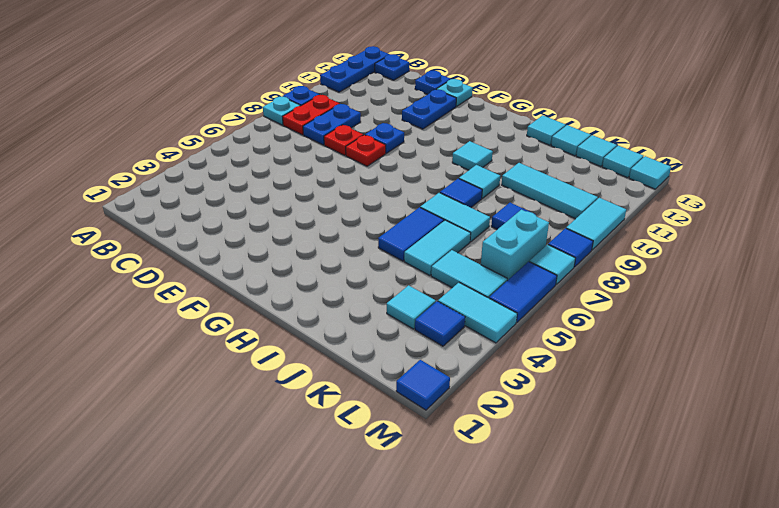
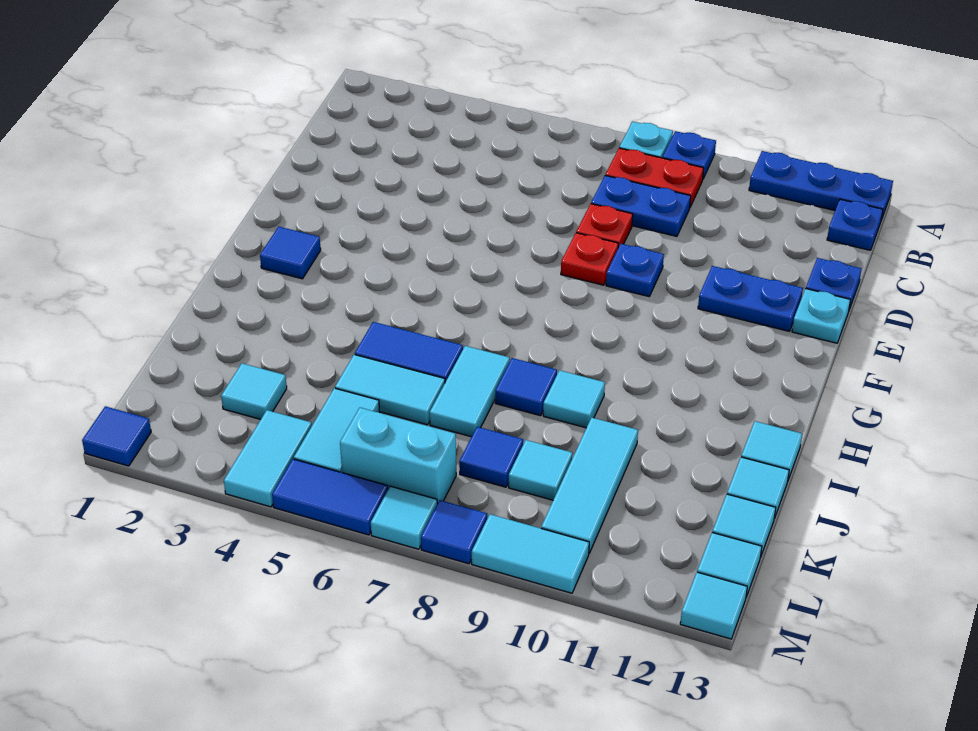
cyan tile H10 level 1 -> cyan tile K9 level 1
blue tile L3 level 1 -> blue tile G2 level 1

